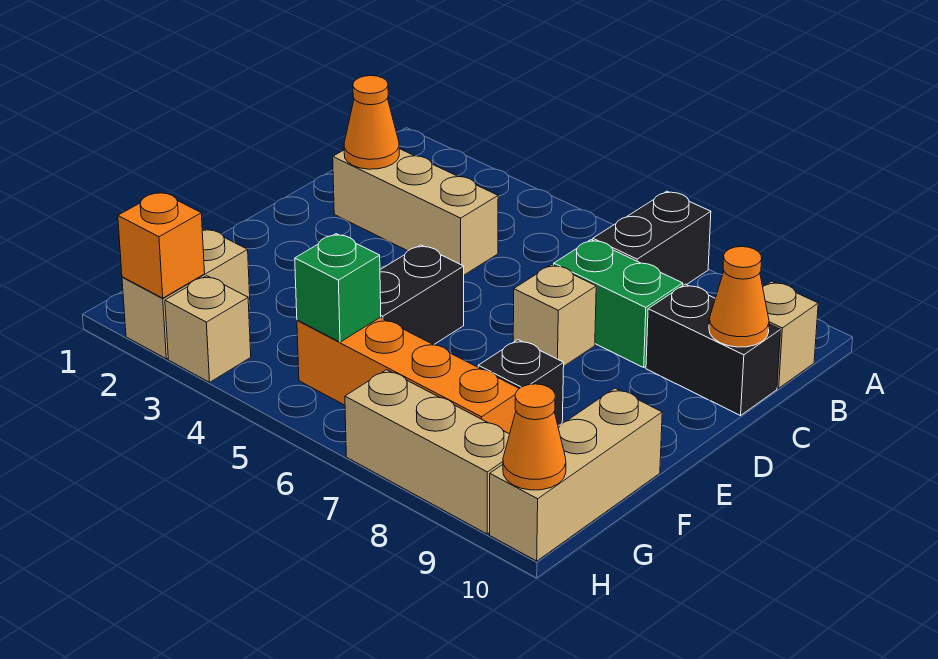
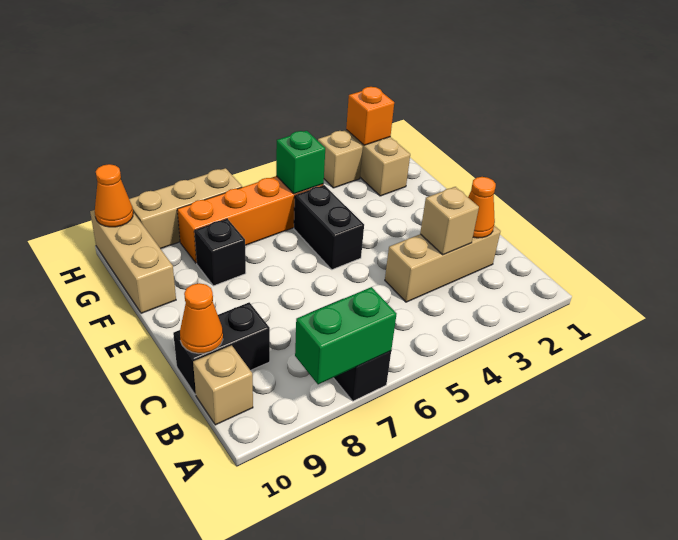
green brick C7:C8 level 1 -> green brick A7:A8 level 2
tan brick D7 level 1 -> tan brick C3 level 2

